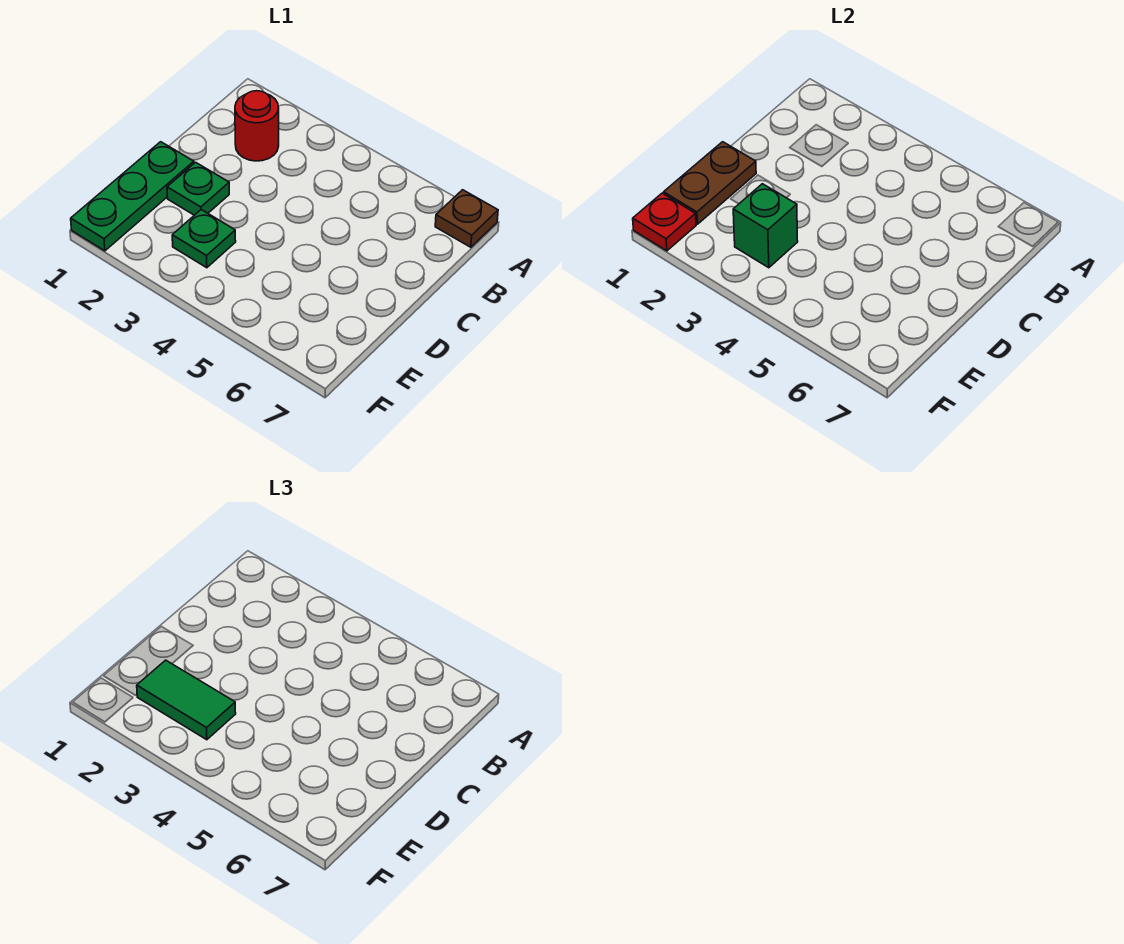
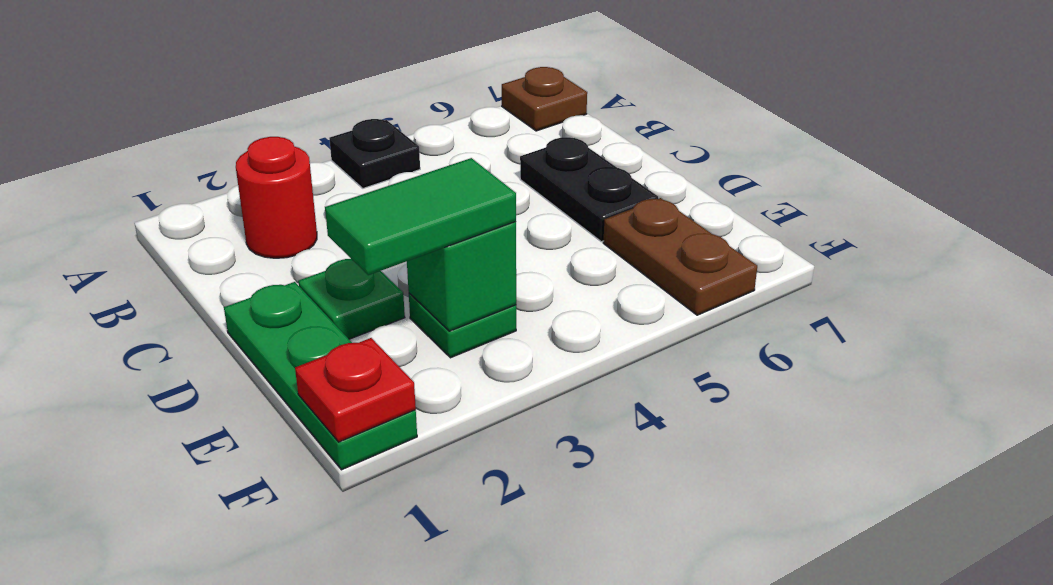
none -> black plate A4 level 1
none -> black plate C6:D6 level 1
brown plate D1:E1 level 2 -> brown plate E6:F6 level 1

